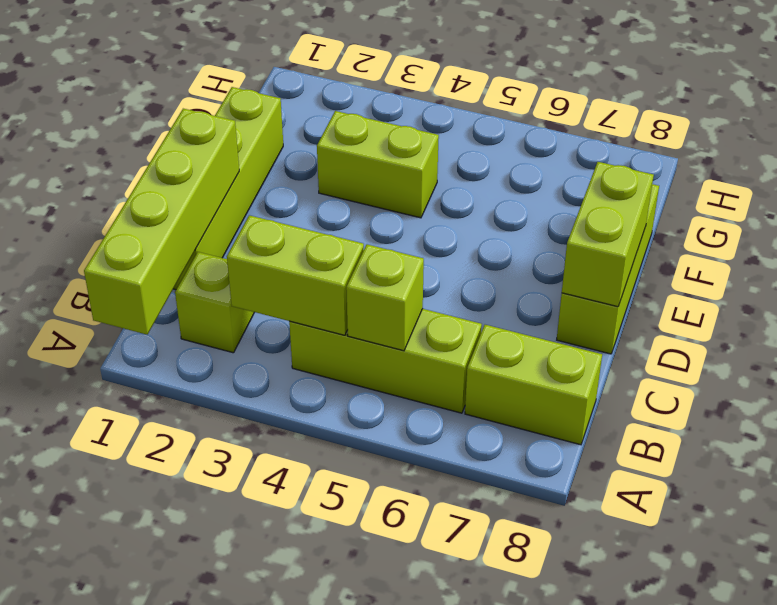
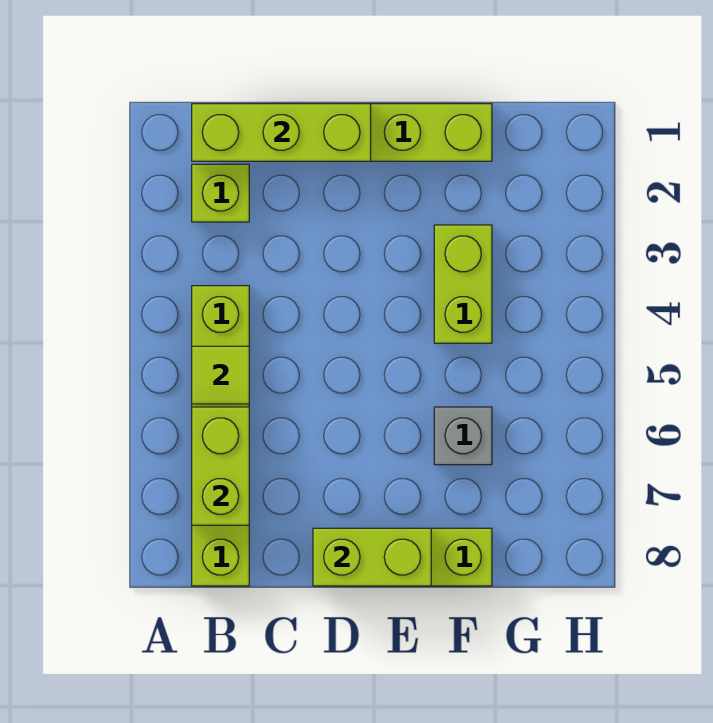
lime brick A1:D1 level 2 -> lime brick B1:D1 level 2
lime brick B3:B4 level 2 -> lime brick B6:B7 level 2
lime brick B5 level 2 -> lime tile B5 level 2
none -> grey brick F6 level 1

